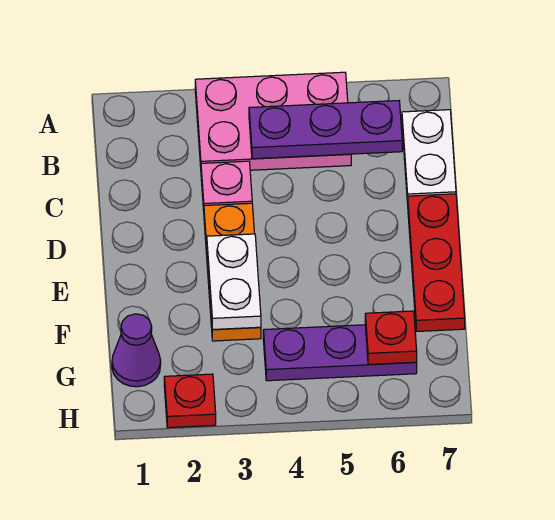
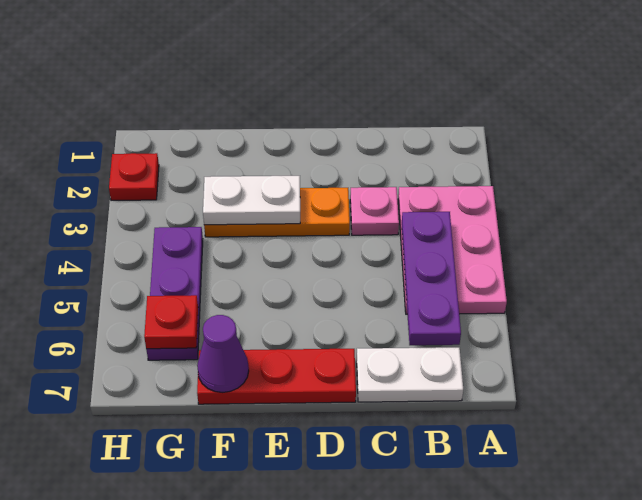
purple cone G1 level 1 -> purple cone F7 level 2

